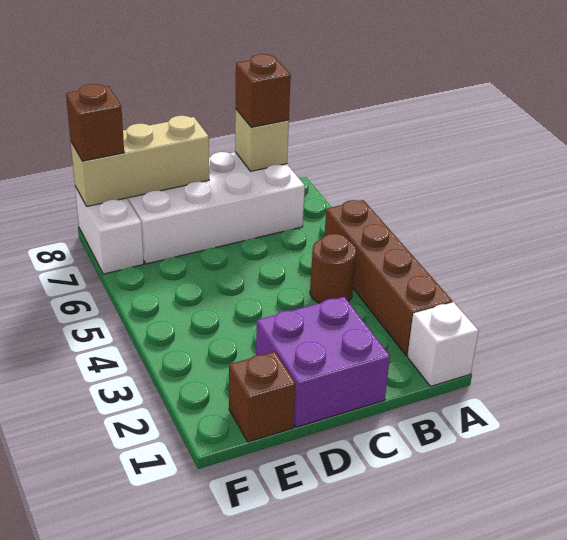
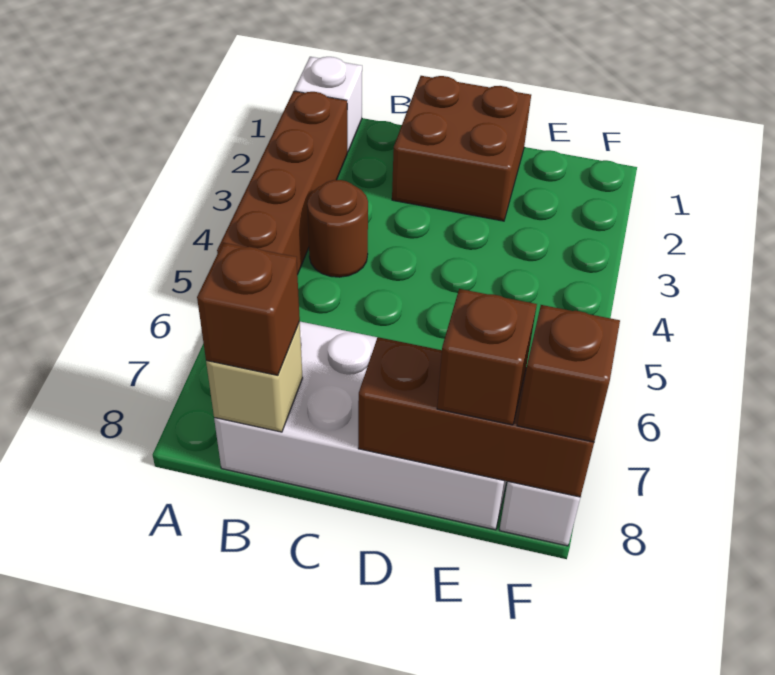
purple brick C1:D2 level 1 -> brown brick C1:D2 level 1
tan brick D8:F8 level 2 -> brown brick D8:F8 level 2
brown brick E1 level 1 -> brown brick E8 level 3

